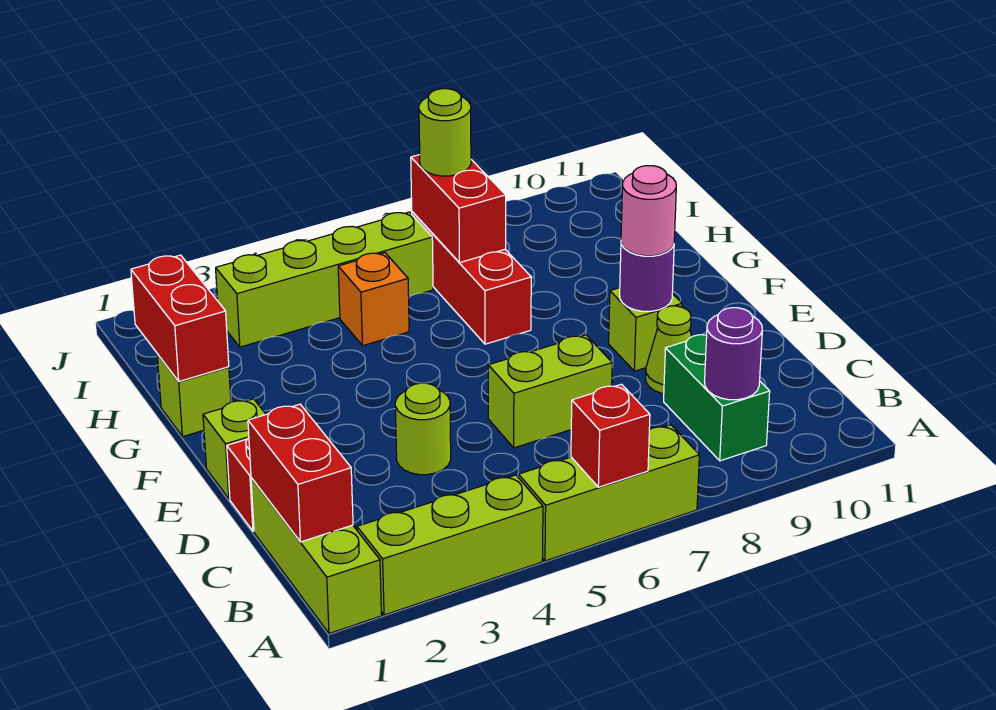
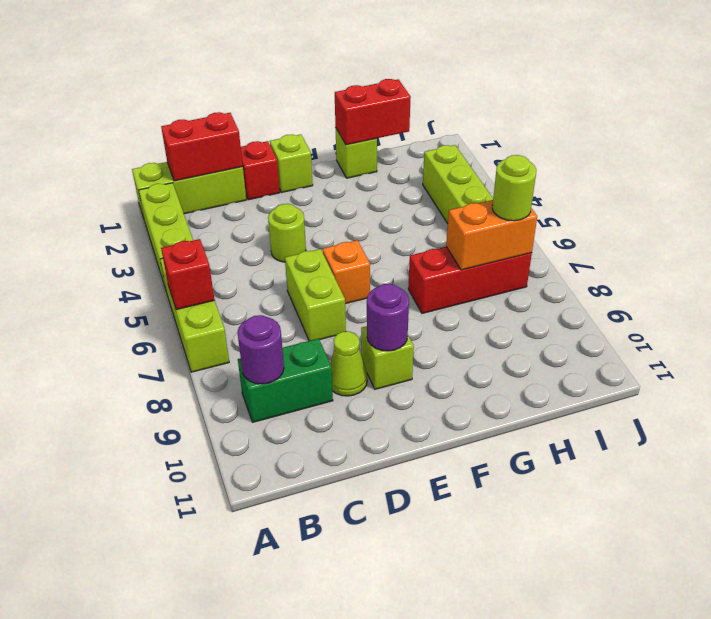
pink round brick E9 level 3 -> none
orange brick H5 level 1 -> orange brick E6 level 1
red brick H7:I7 level 2 -> orange brick H7:I7 level 2

